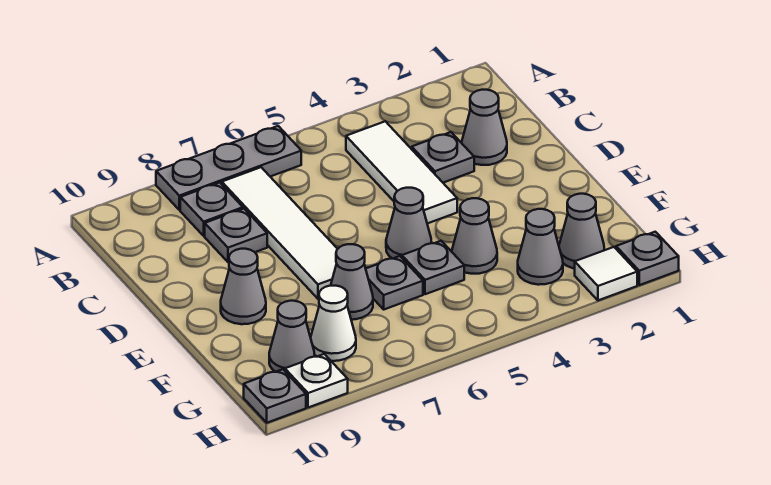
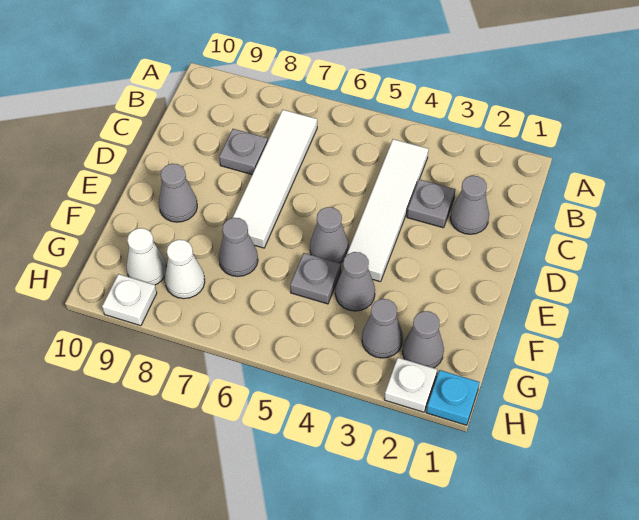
grey plate A6:A8 level 1 -> none
white tile B4:D4 level 1 -> white tile B4:E4 level 1
grey plate B8 level 1 -> none
grey plate F6 level 1 -> none
grey cone G9 level 1 -> white cone G9 level 1
grey plate H1 level 1 -> cyan plate H1 level 1
white tile H2 level 1 -> white plate H2 level 1
grey plate H10 level 1 -> none

